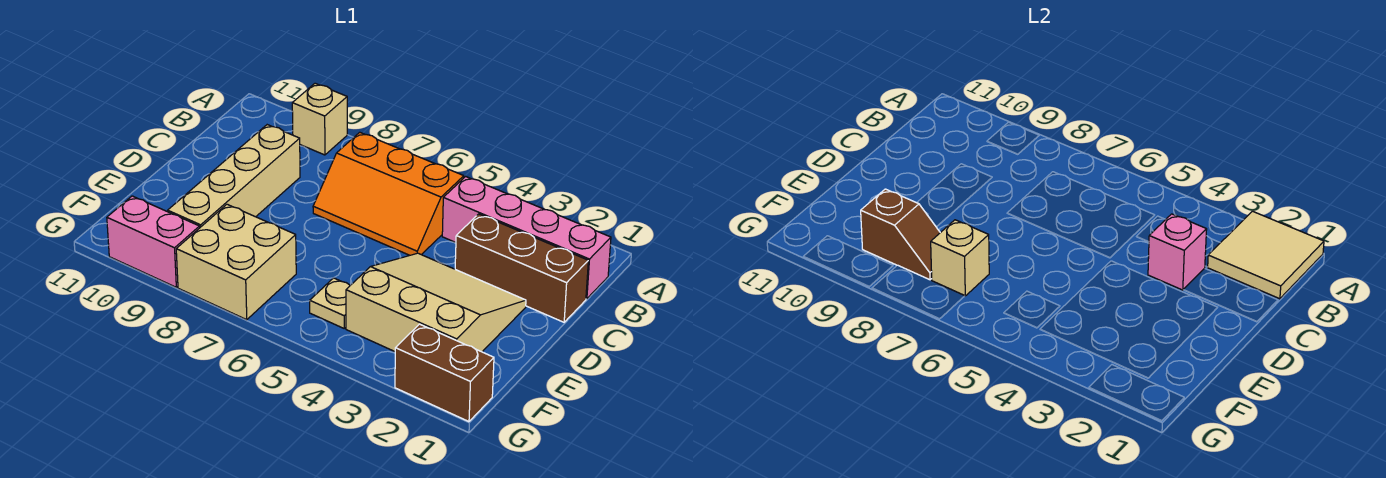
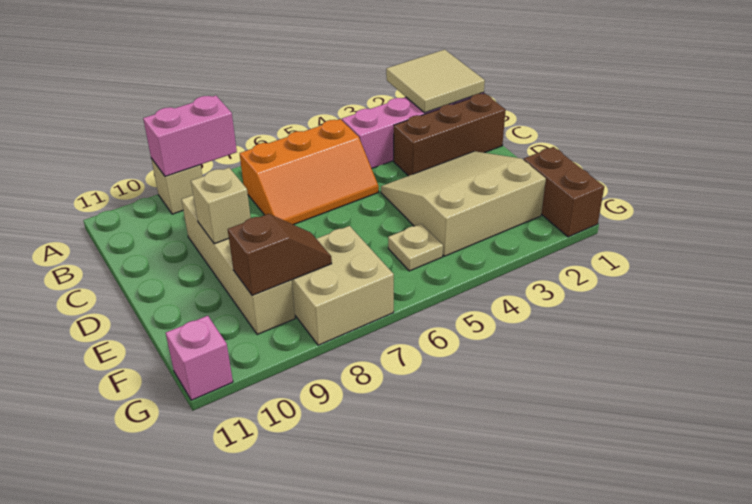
pink brick C3 level 2 -> pink brick G11 level 1
tan brick F7 level 2 -> tan brick D9 level 2
brown brick G1:G2 level 1 -> brown brick F1:G1 level 1
pink brick G9:G10 level 1 -> pink brick A8:A9 level 2

